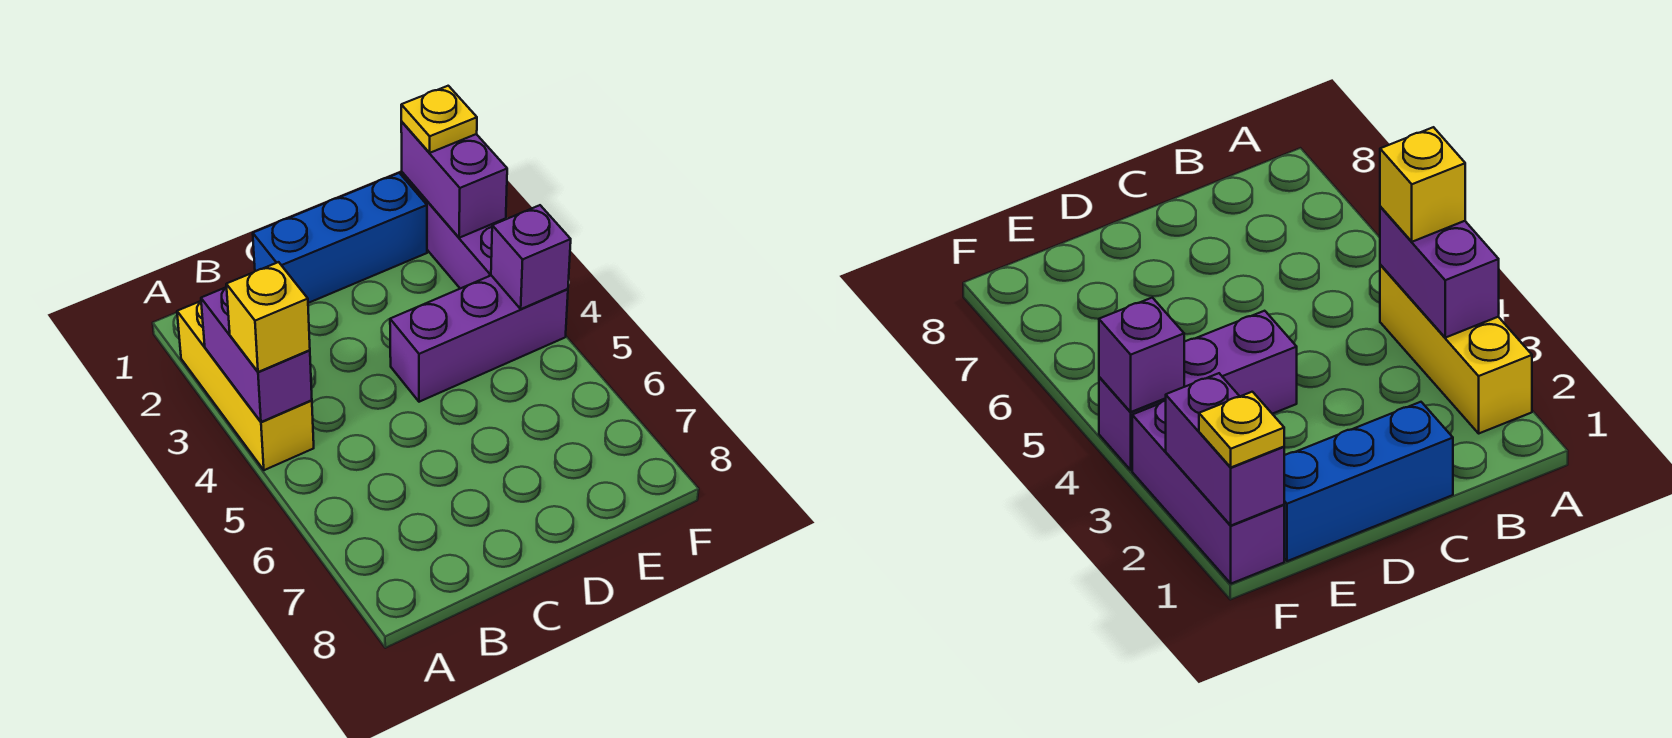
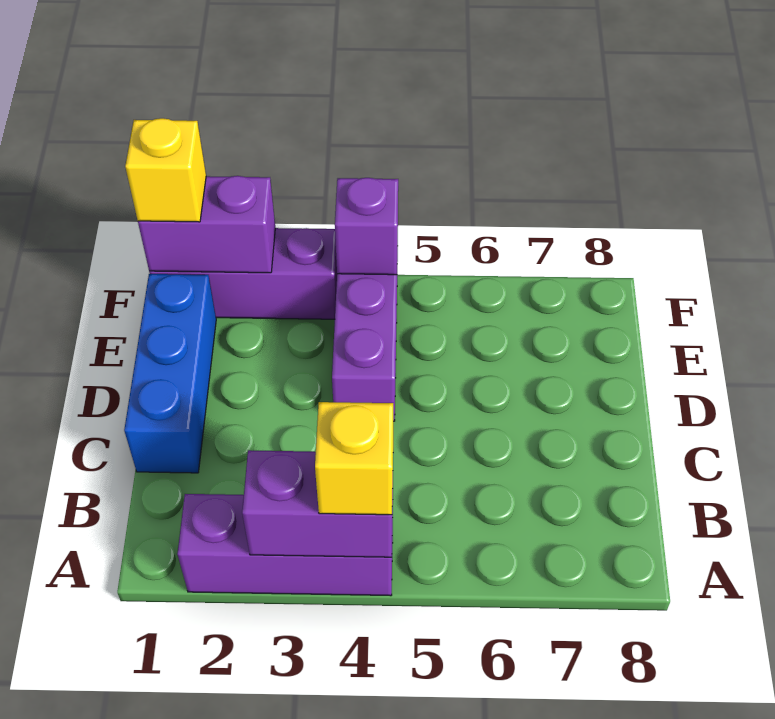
yellow brick A2:A4 level 1 -> purple brick A2:A4 level 1
yellow plate F1 level 3 -> yellow brick F1 level 3

